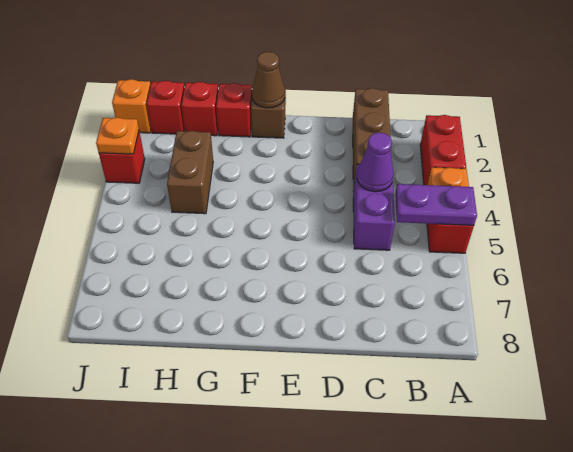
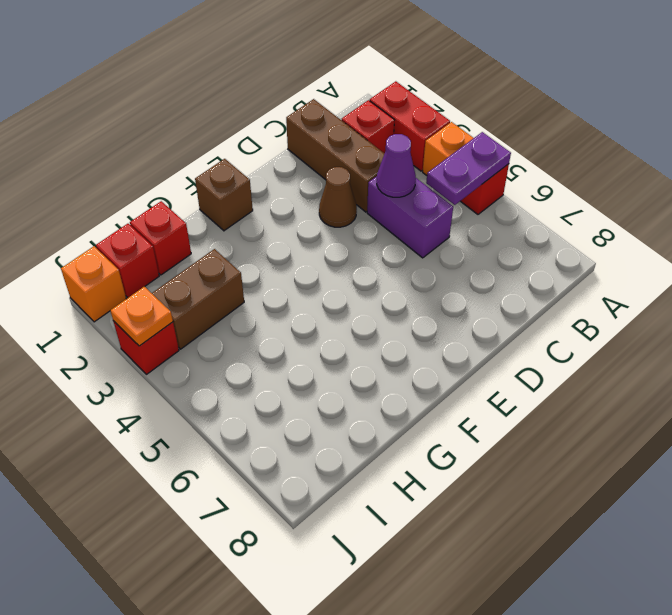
brown cone F1 level 2 -> brown cone D3 level 1
red brick G1 level 1 -> red brick B2 level 1
brown brick H3:H4 level 1 -> brown brick H3:I3 level 1

